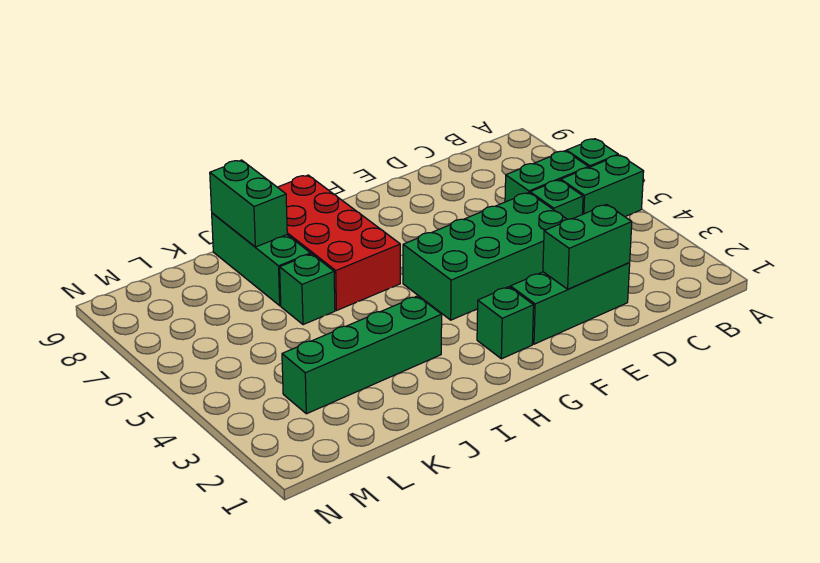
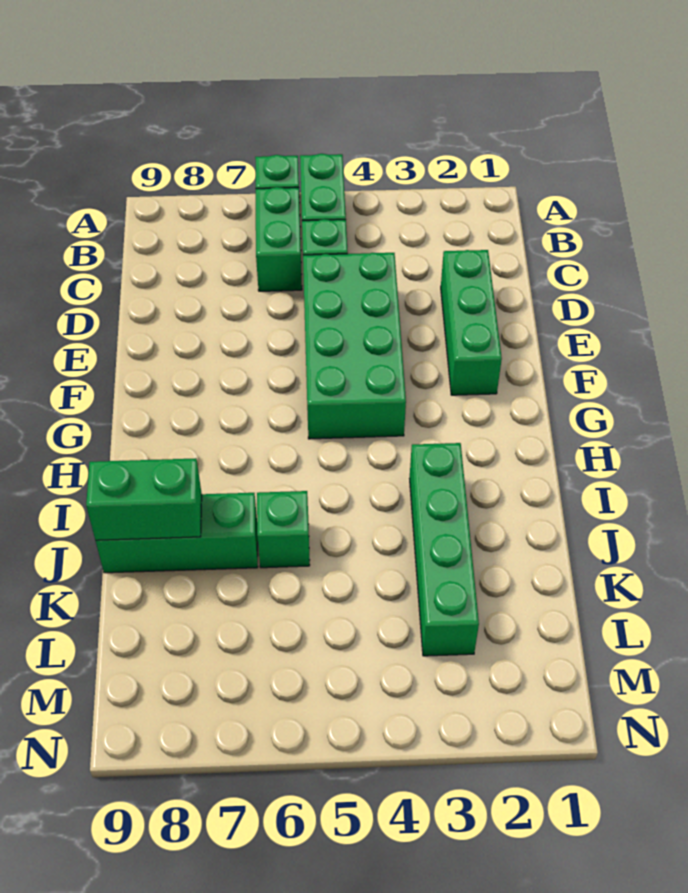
green brick D2:E2 level 2 -> none
green brick G2 level 1 -> none
red brick H6:I9 level 1 -> none

